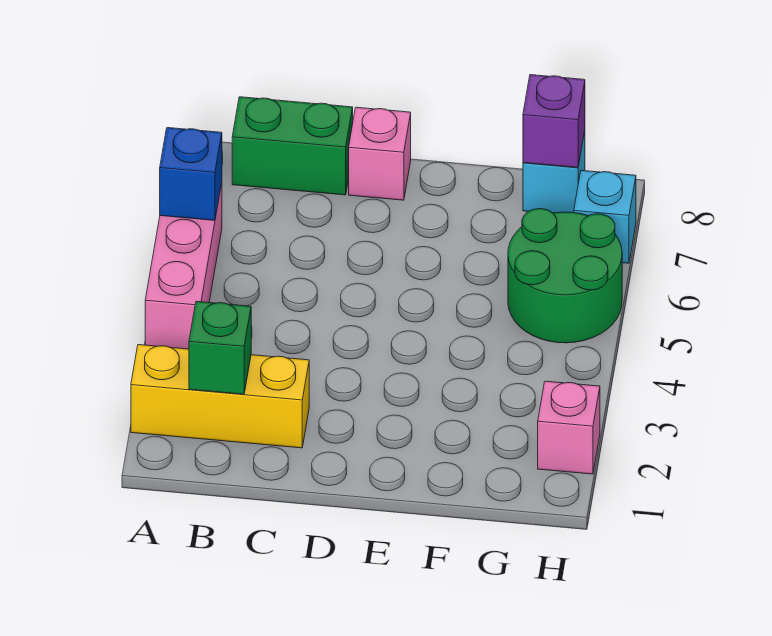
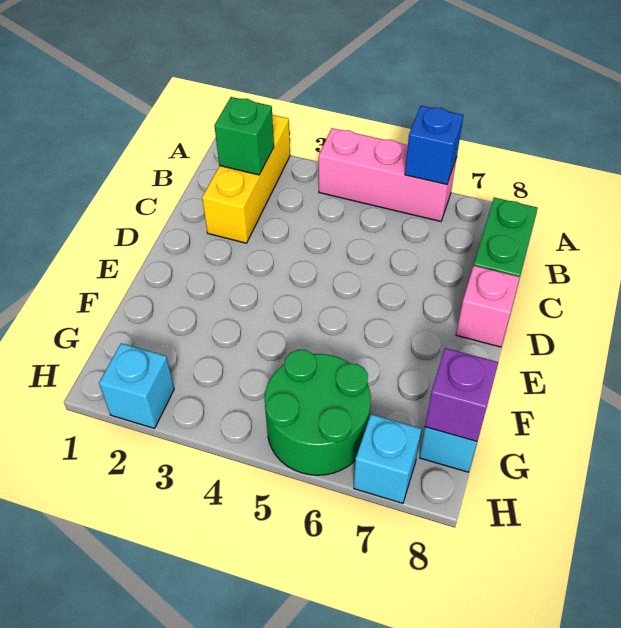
pink brick H2 level 1 -> cyan brick H2 level 1

